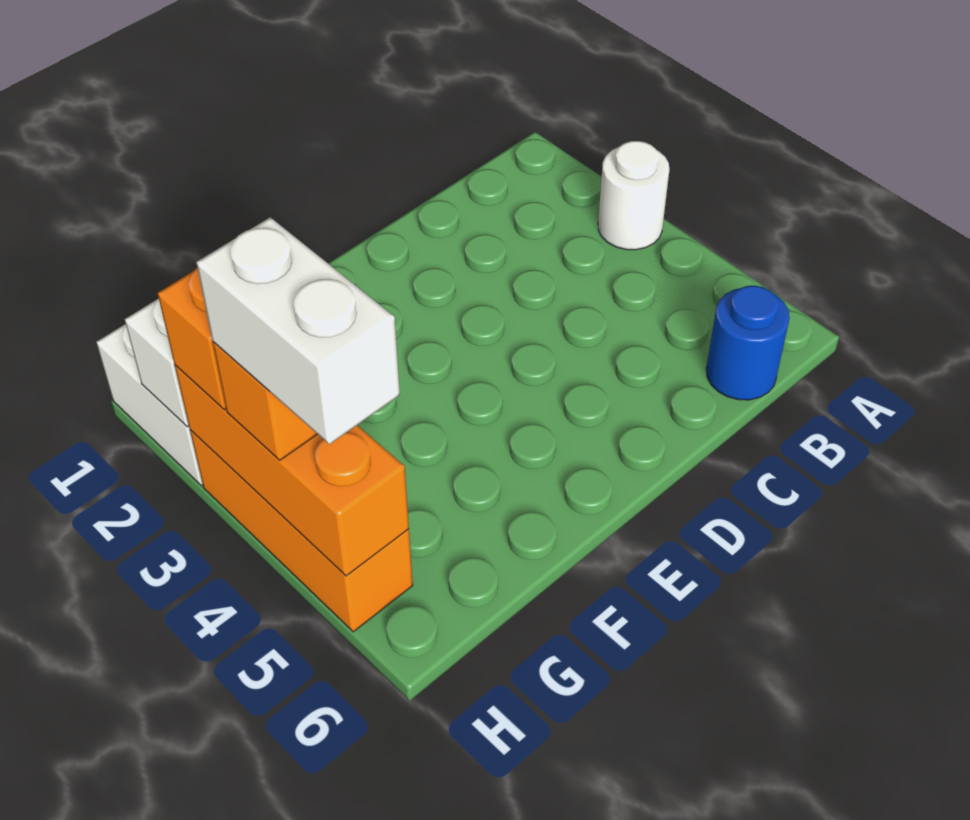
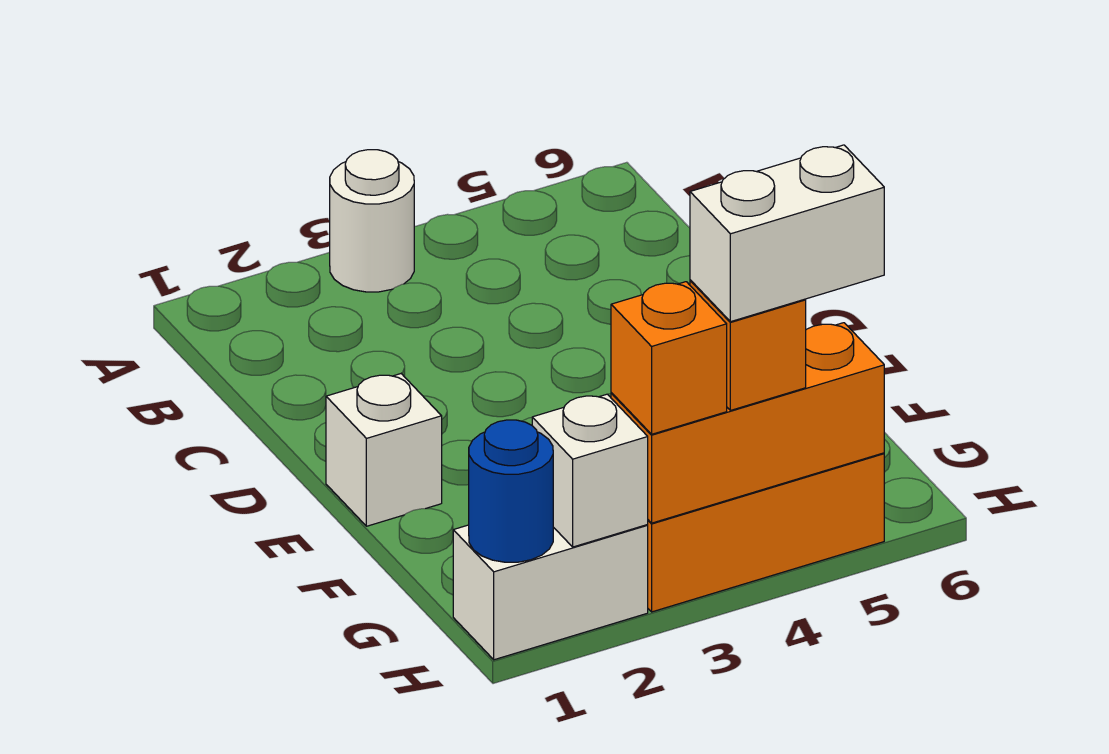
blue round brick B6 level 1 -> blue round brick H1 level 2
none -> white brick E1 level 1

